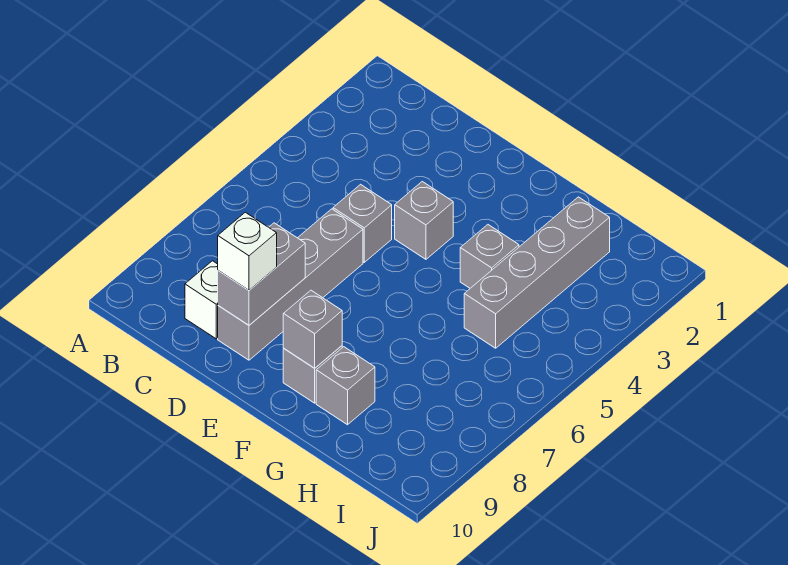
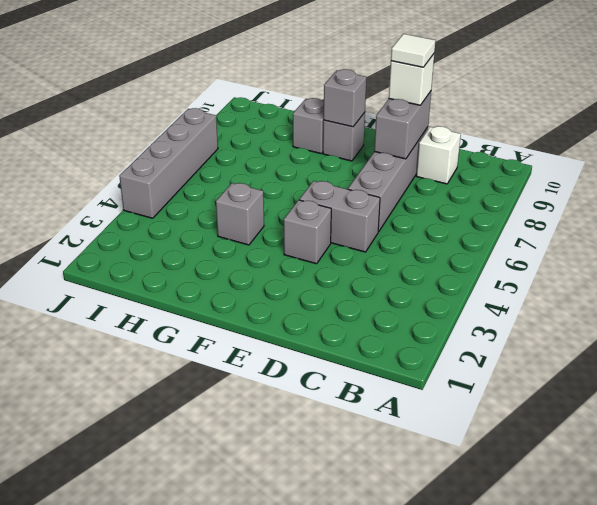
grey brick D5 level 1 -> grey brick D5:E5 level 1
none -> white tile D9 level 4
grey brick H2:H5 level 1 -> grey brick J4:J7 level 1

